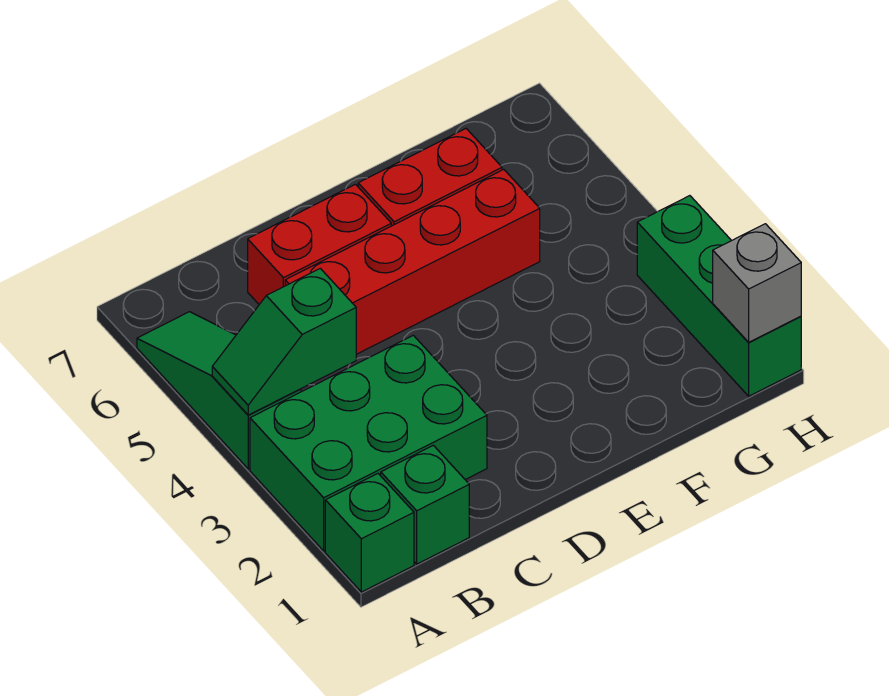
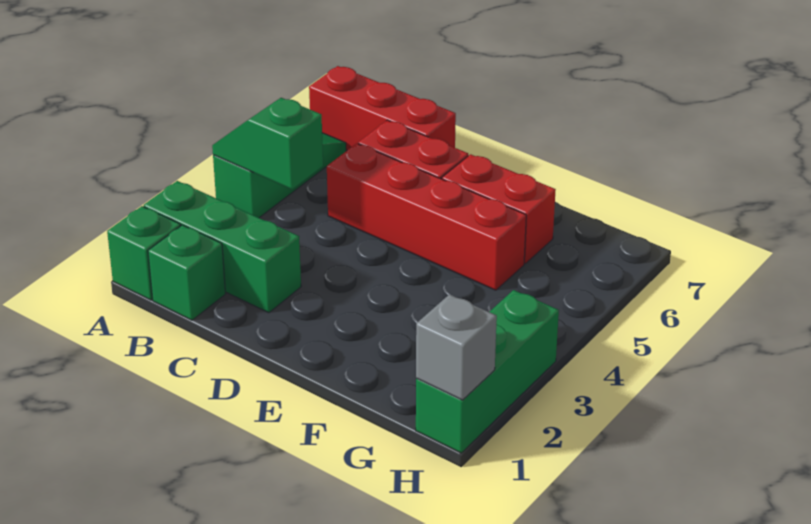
green brick A2:C3 level 1 -> green brick A2:C2 level 1
none -> red brick A7:C7 level 1

